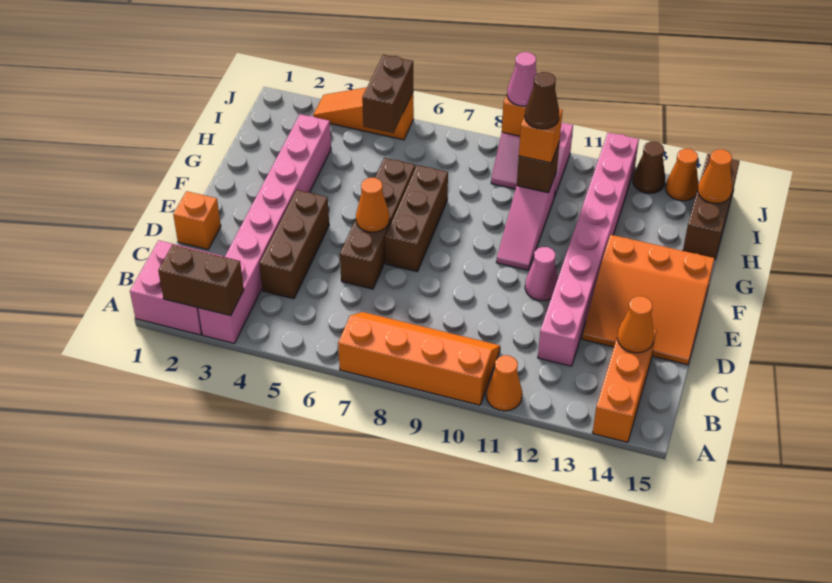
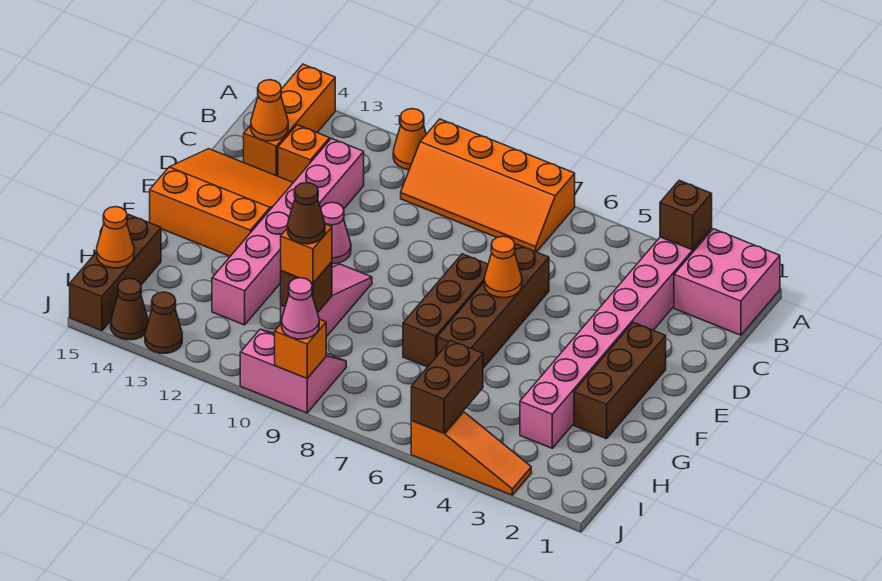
brown brick A2:A3 level 2 -> brown brick A3 level 2
brown brick C4:E4 level 1 -> brown brick E2:G2 level 1
pink brick C12:J12 level 1 -> pink brick C12:H12 level 1
orange brick D1 level 1 -> orange brick C13 level 1
orange cone J14 level 1 -> brown cone J14 level 1

